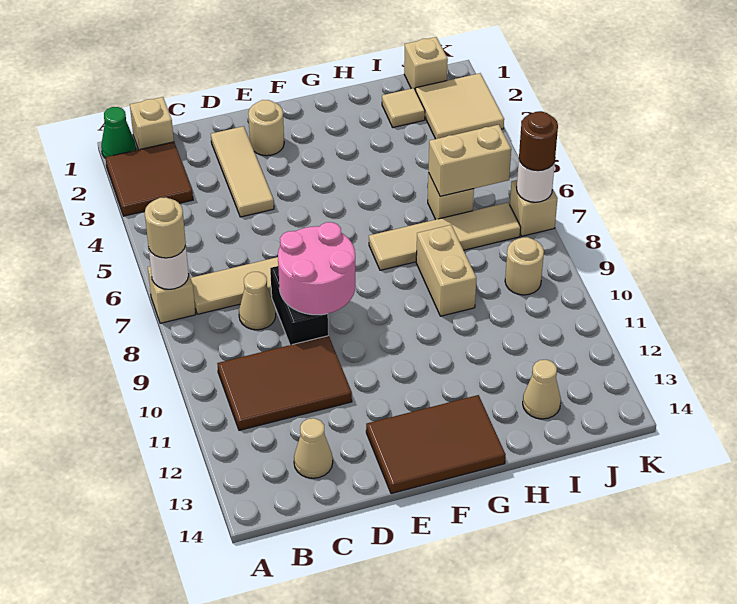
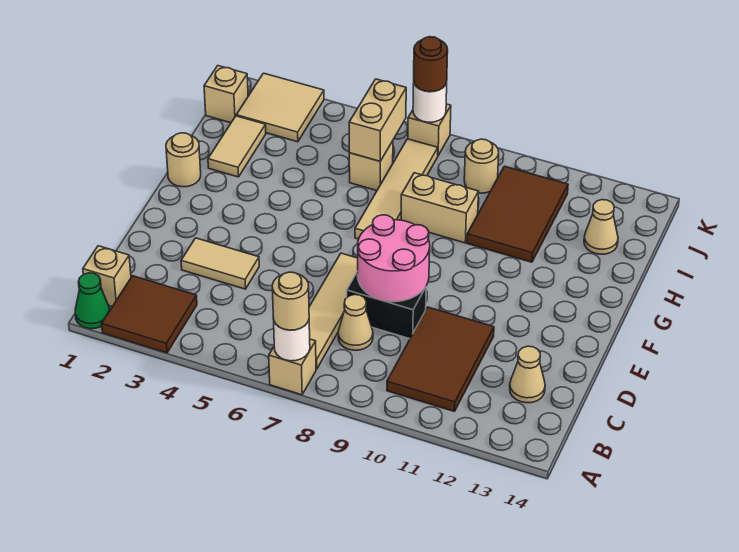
tan tile D2:D4 level 1 -> tan tile D3:D4 level 1
tan round brick E2 level 1 -> tan round brick G1 level 1
brown tile E13:G14 level 1 -> brown tile H10:J11 level 1
tan tile I2 level 1 -> tan tile H2:I2 level 1

